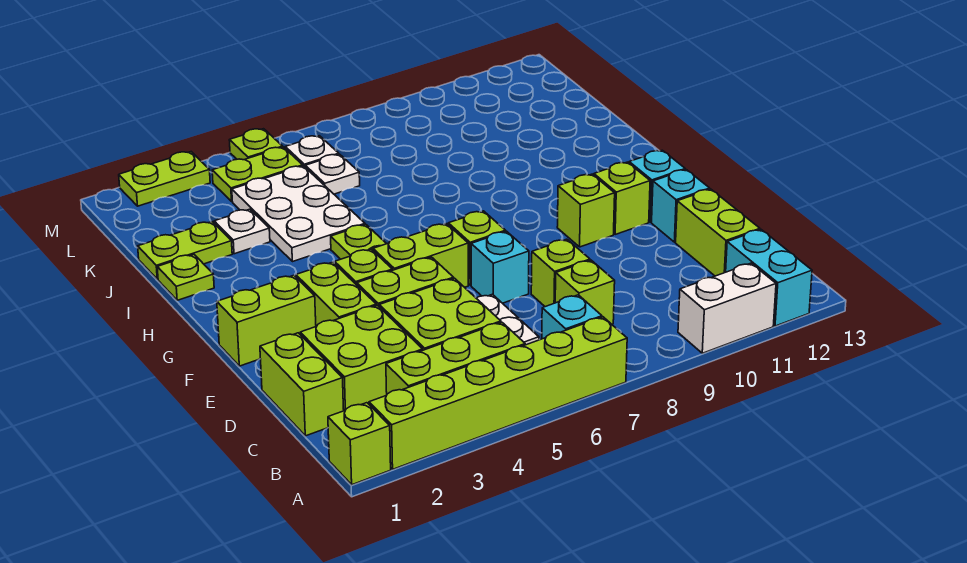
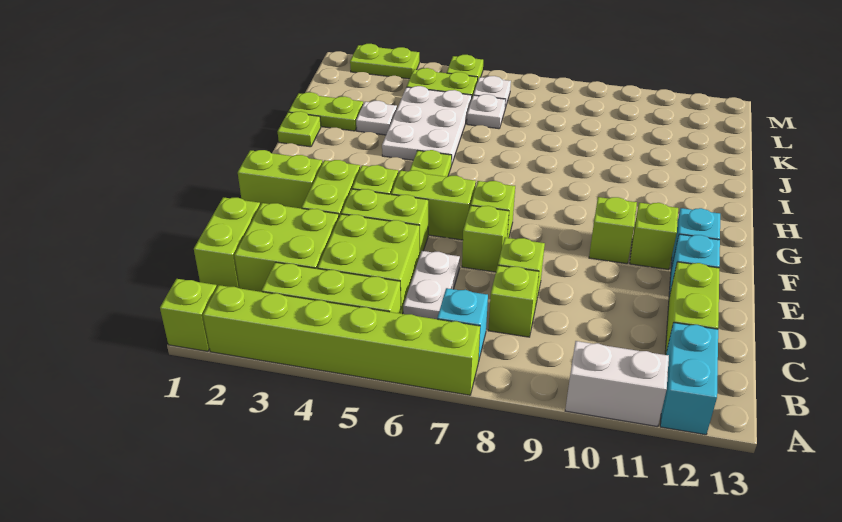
cyan brick E7 level 1 -> lime brick E7 level 1

